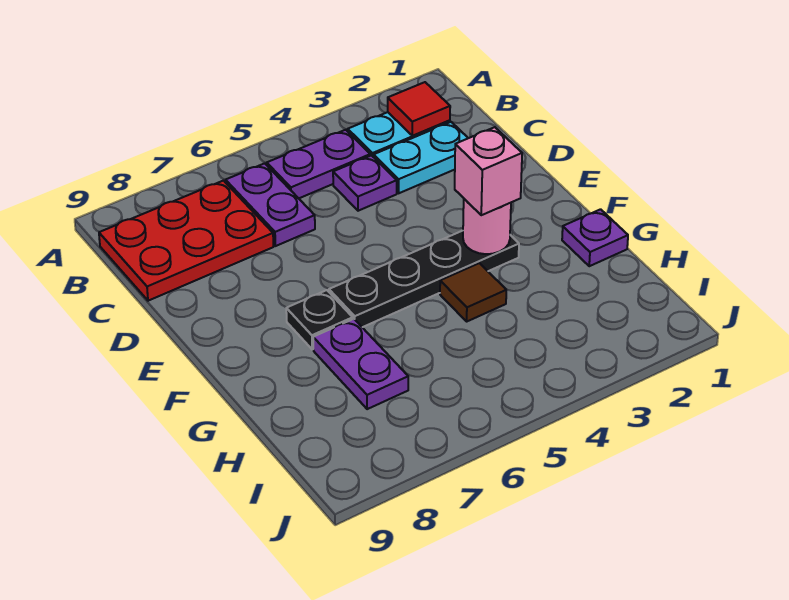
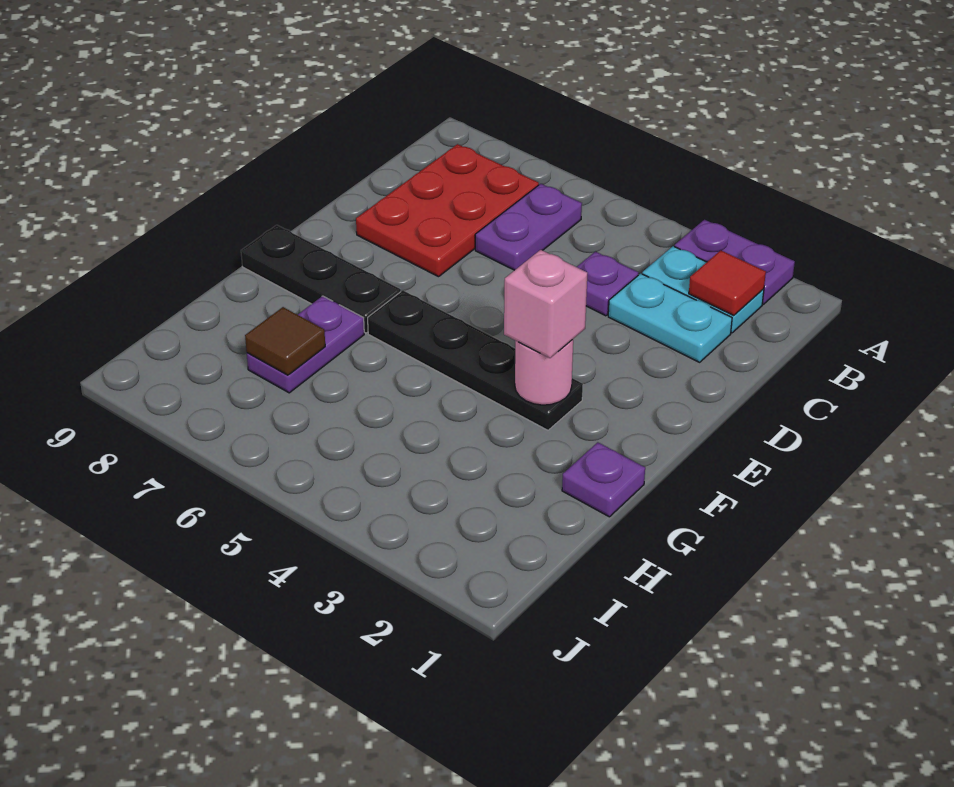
purple plate B4:B5 level 1 -> purple plate A2:A3 level 1
red plate B7:C9 level 1 -> red plate B7:D8 level 1
black plate F7 level 1 -> black plate F7:F9 level 1
brown tile G4 level 1 -> brown tile H7 level 2

